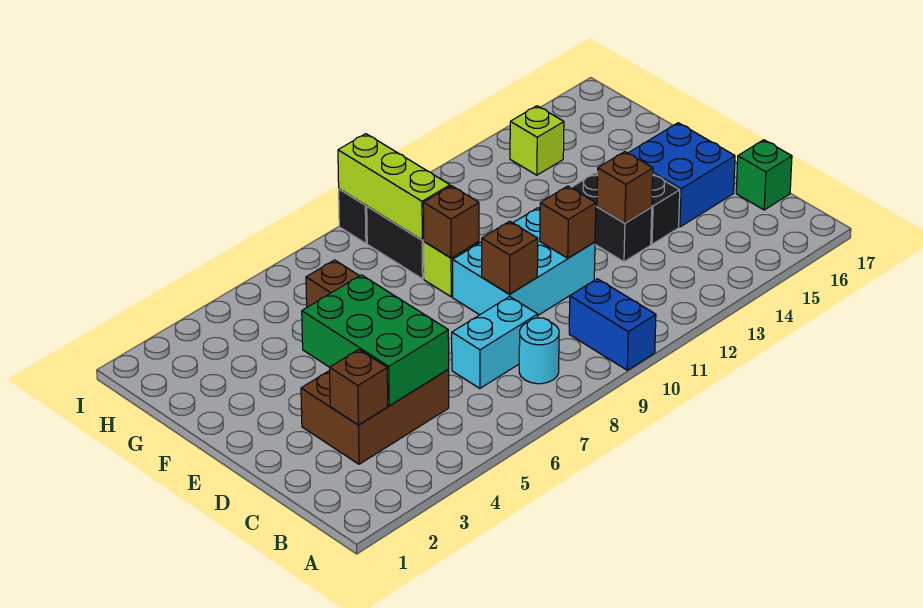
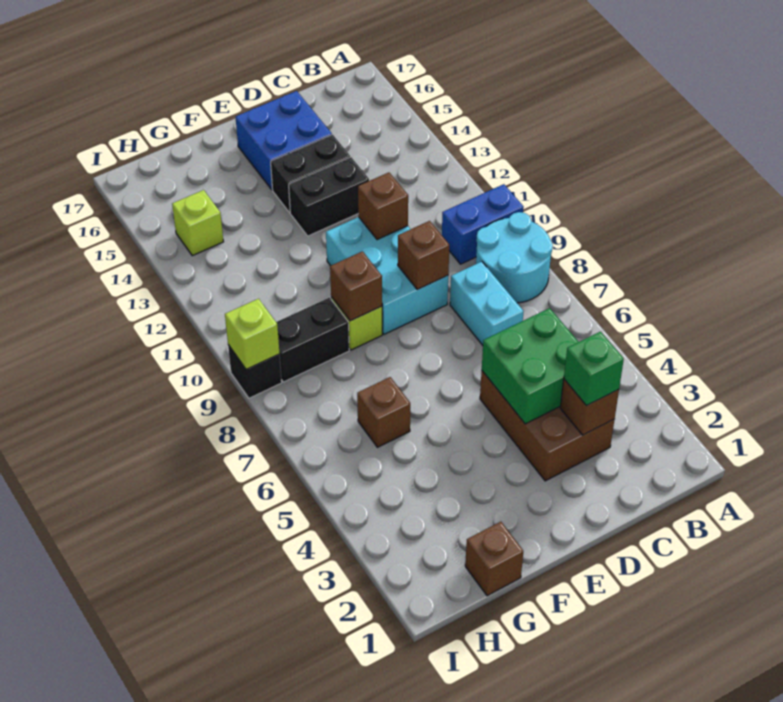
cyan round brick B8 level 1 -> cyan round brick A8:B9 level 1
green brick C4:E5 level 2 -> green brick C4:D5 level 2
green brick C17 level 1 -> green brick C3 level 3
brown brick D13 level 2 -> brown brick G1 level 1
lime brick G9:I9 level 2 -> lime brick I9 level 2

